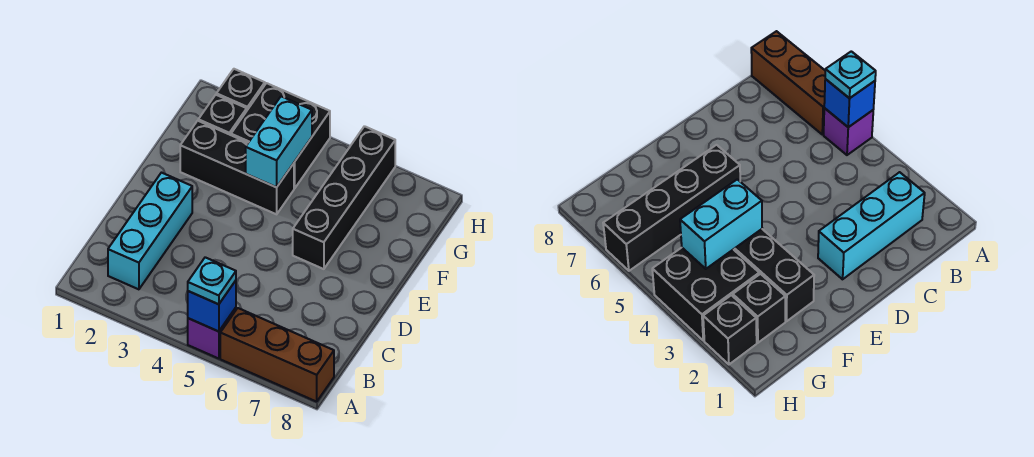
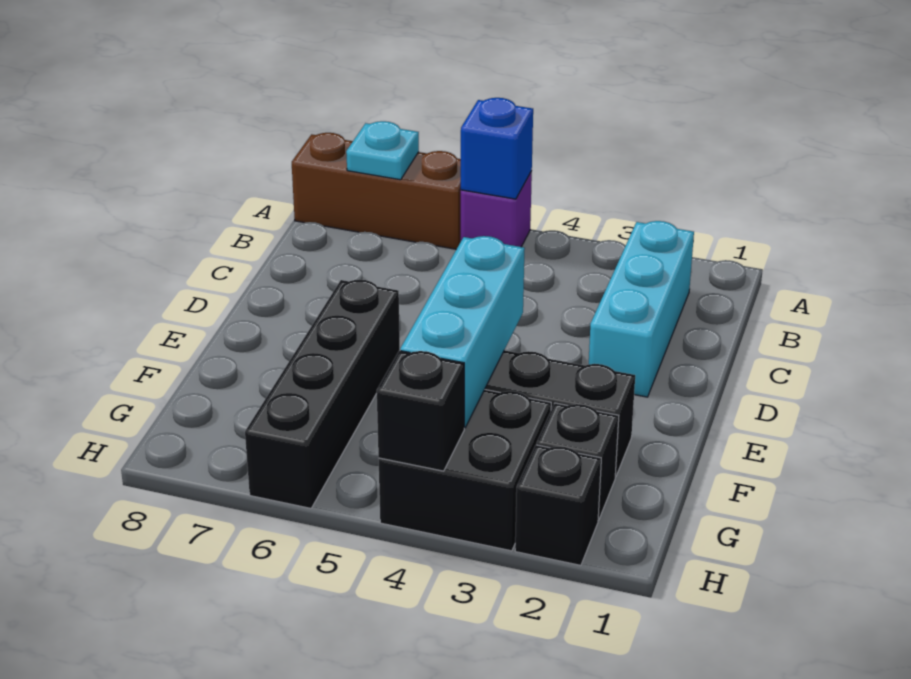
cyan plate A5 level 3 -> cyan plate A7 level 2
cyan brick F4:G4 level 2 -> cyan brick E4:G4 level 2
none -> black brick H4 level 2

